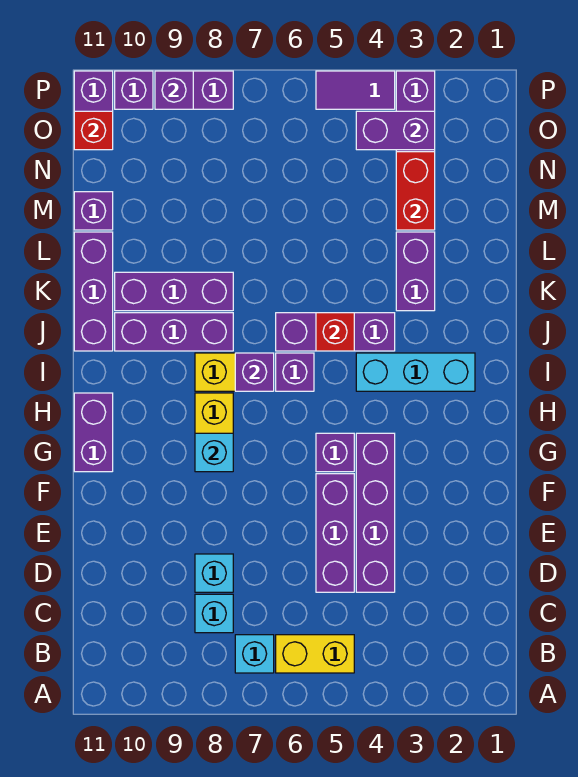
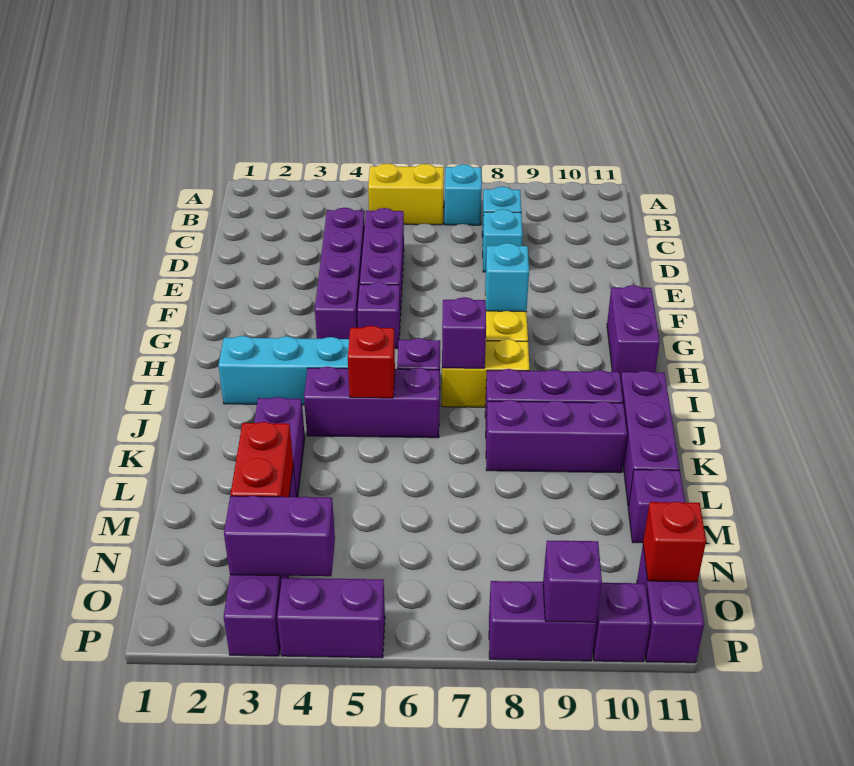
purple tile P4:P5 level 1 -> purple brick P4:P5 level 1

